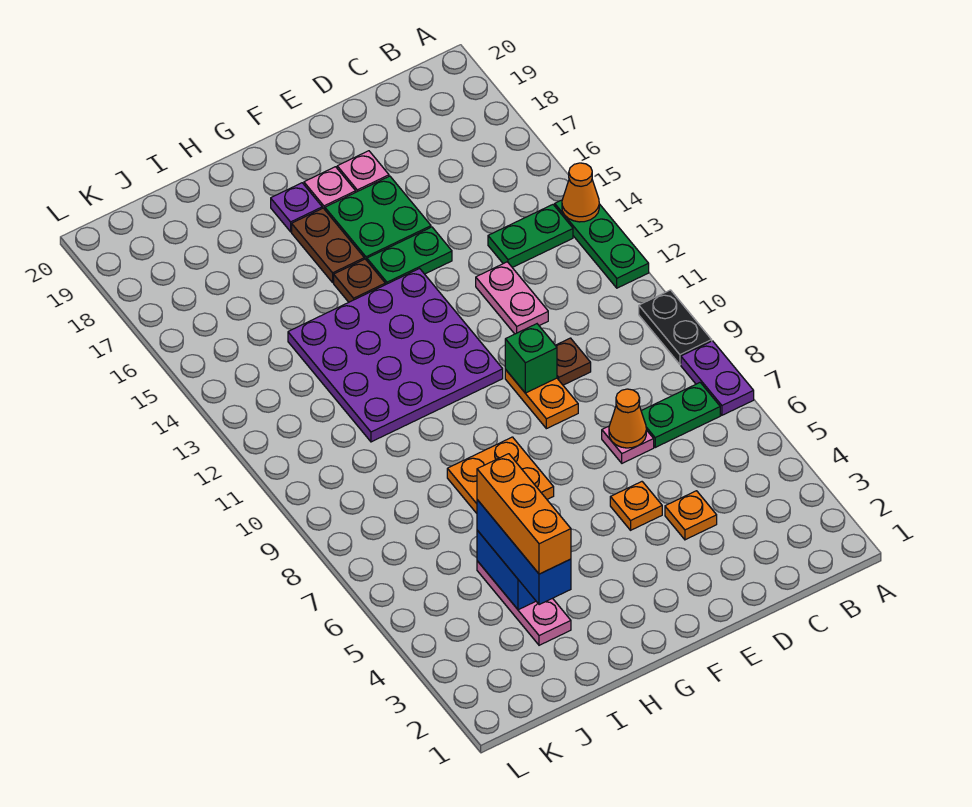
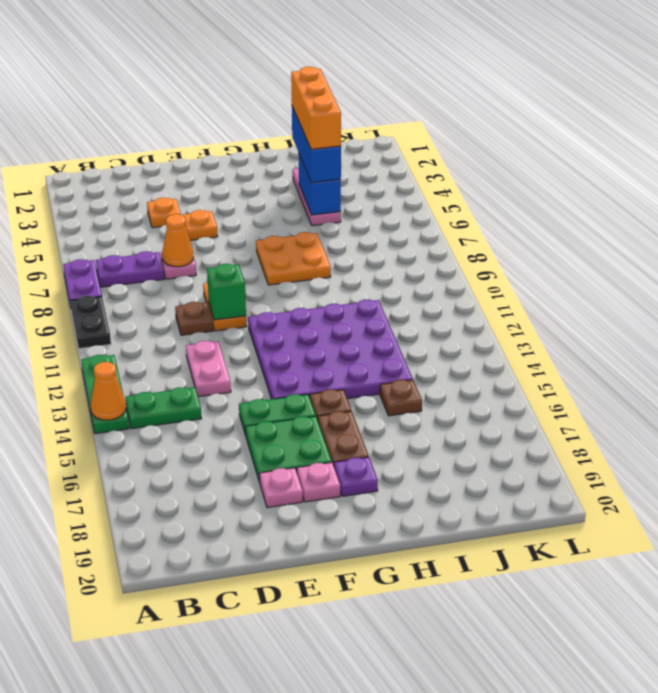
green plate B7:C7 level 1 -> purple plate B7:C7 level 1
none -> brown plate I15 level 1

